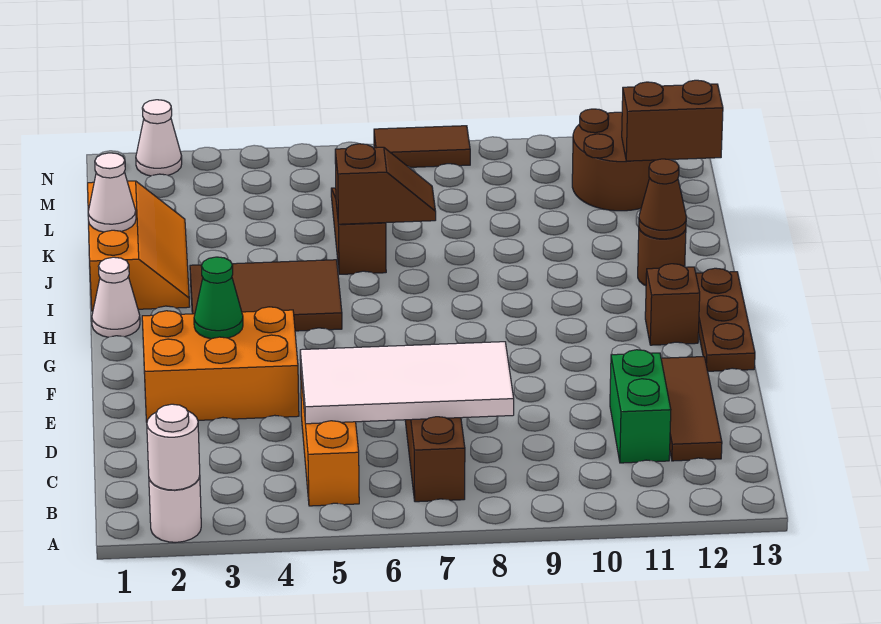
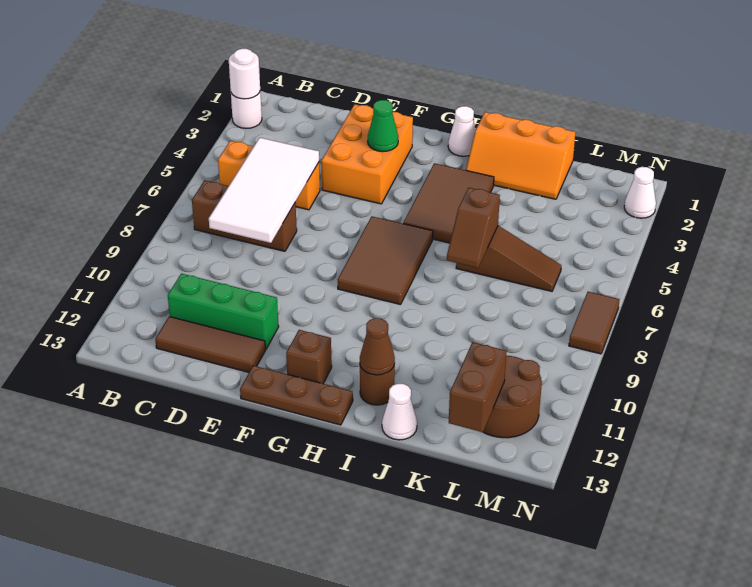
green brick C11:D11 level 1 -> green brick C11:E11 level 1
none -> brown tile G6:H8 level 1
white cone J1 level 2 -> white cone J13 level 1

